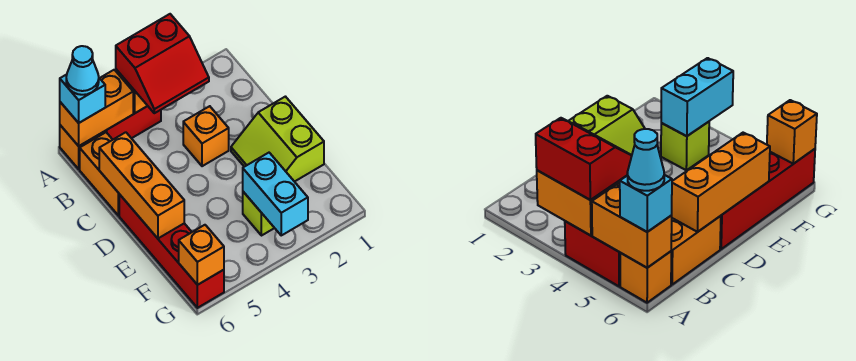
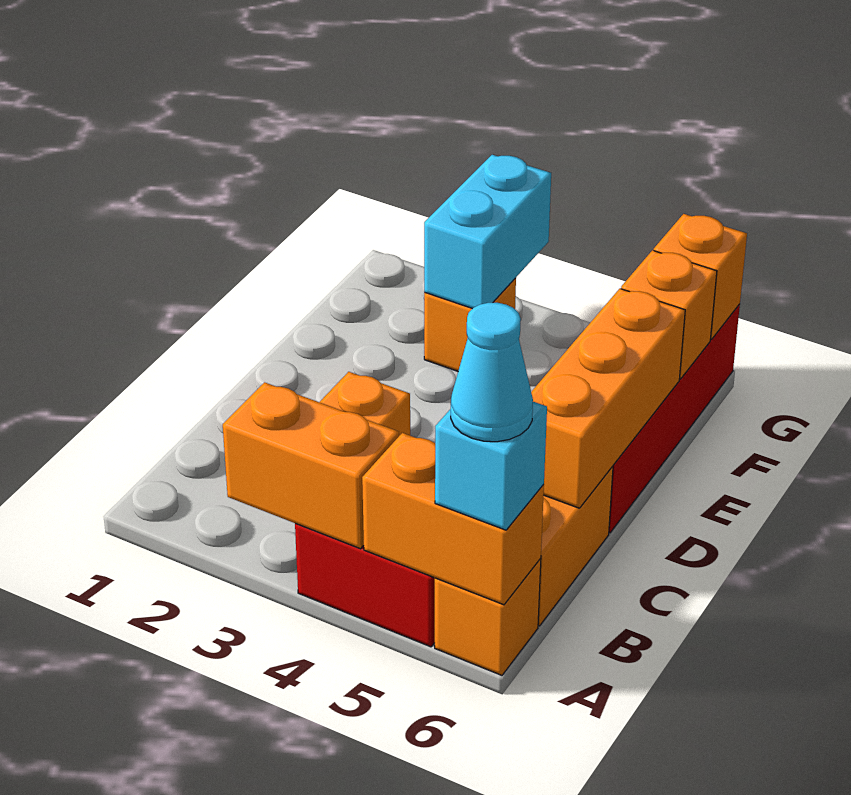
red slope A3:B4 level 3 top A -> none
lime slope D1:E2 level 1 top 1 -> none
lime brick F3 level 1 -> orange brick F3 level 1
none -> orange brick F6 level 2

